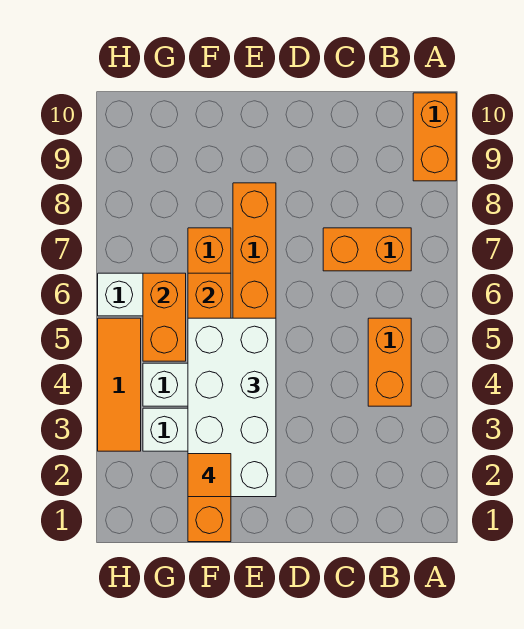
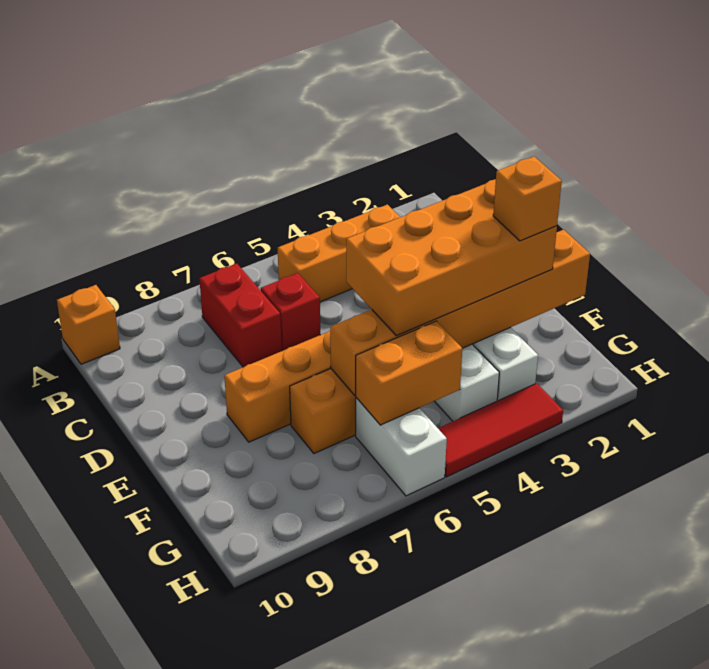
orange brick A9:A10 level 1 -> orange brick A10 level 1
orange brick B4:B5 level 1 -> orange brick B3:B5 level 1
orange brick B7:C7 level 1 -> red brick B7:C7 level 1
none -> red brick C6 level 1
white brick E2:F5 level 3 -> orange brick E2:F5 level 3
orange tile F2 level 4 -> orange brick F2 level 4
orange tile H3:H5 level 1 -> red tile H3:H5 level 1

